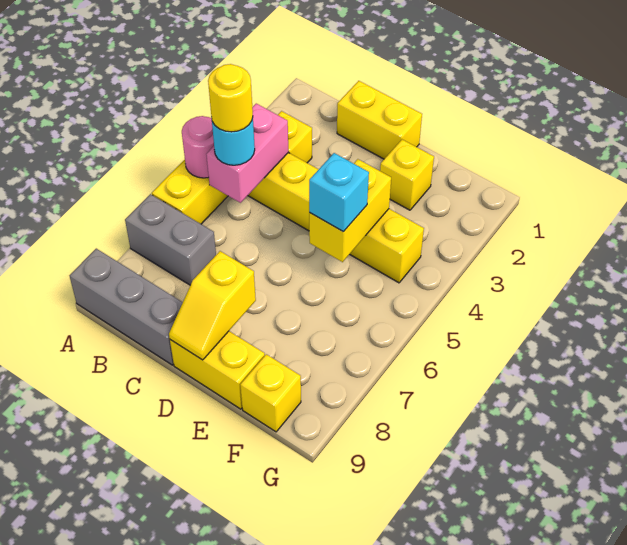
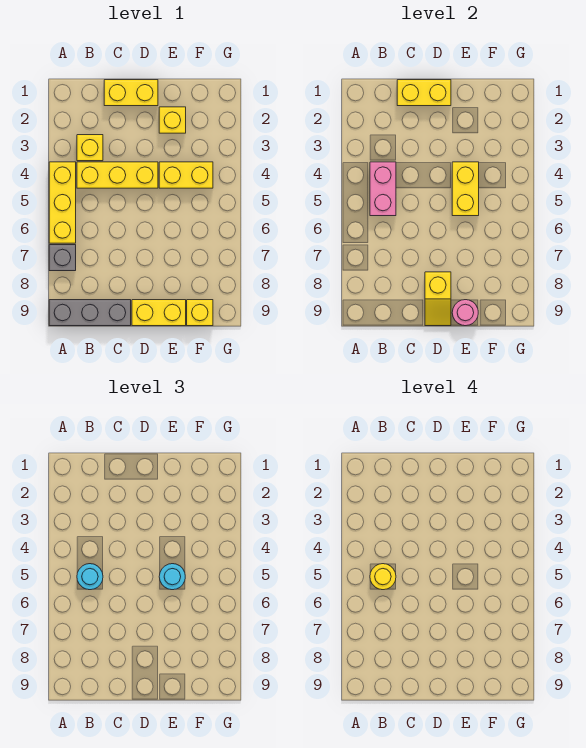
pink round brick A5 level 2 -> pink round brick E9 level 2
grey brick A7:B7 level 1 -> grey brick A7 level 1
none -> yellow brick C1:D1 level 2
cyan brick E5 level 3 -> cyan round brick E5 level 3

